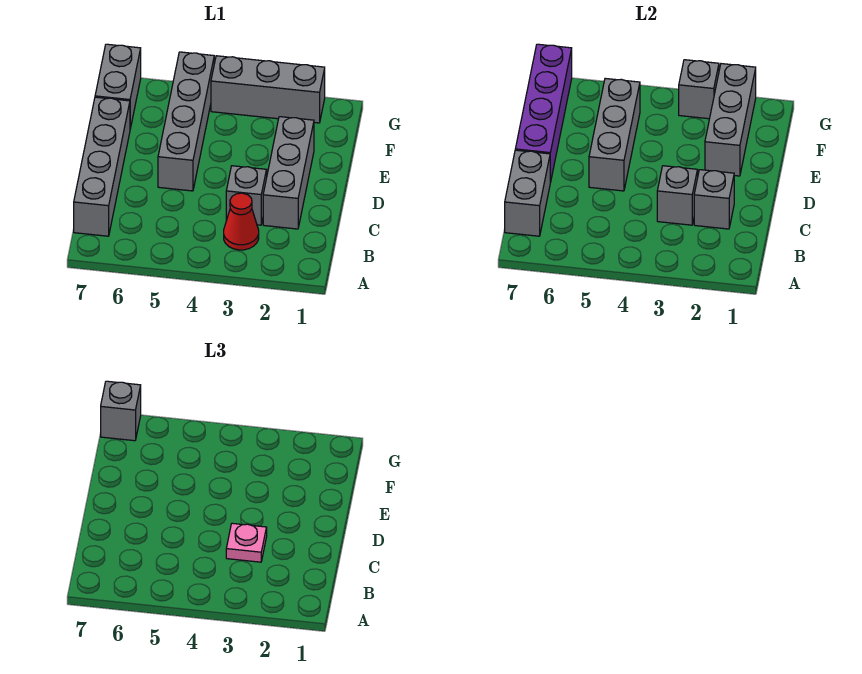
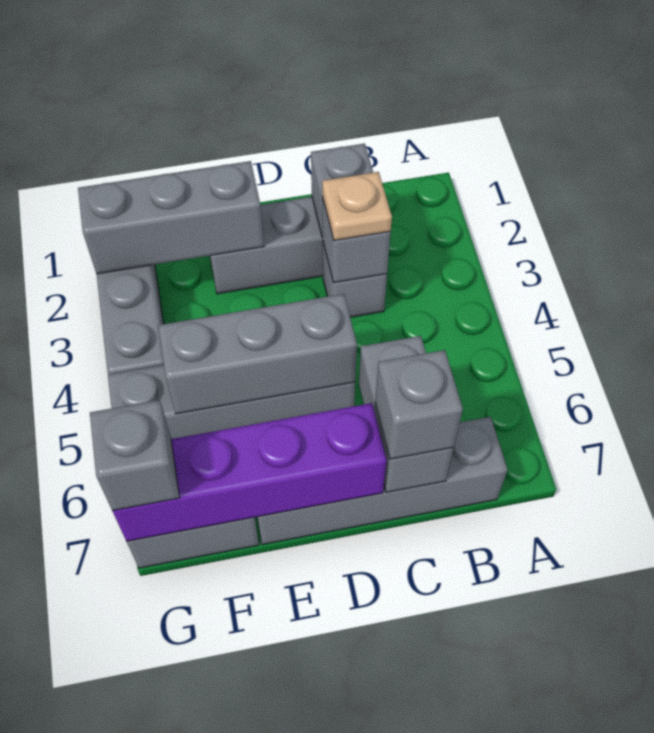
red cone B3 level 1 -> none
grey brick B7:C7 level 2 -> grey brick C6:C7 level 2
pink plate C3 level 3 -> tan plate C3 level 3
grey brick G3 level 2 -> grey brick C7 level 3

